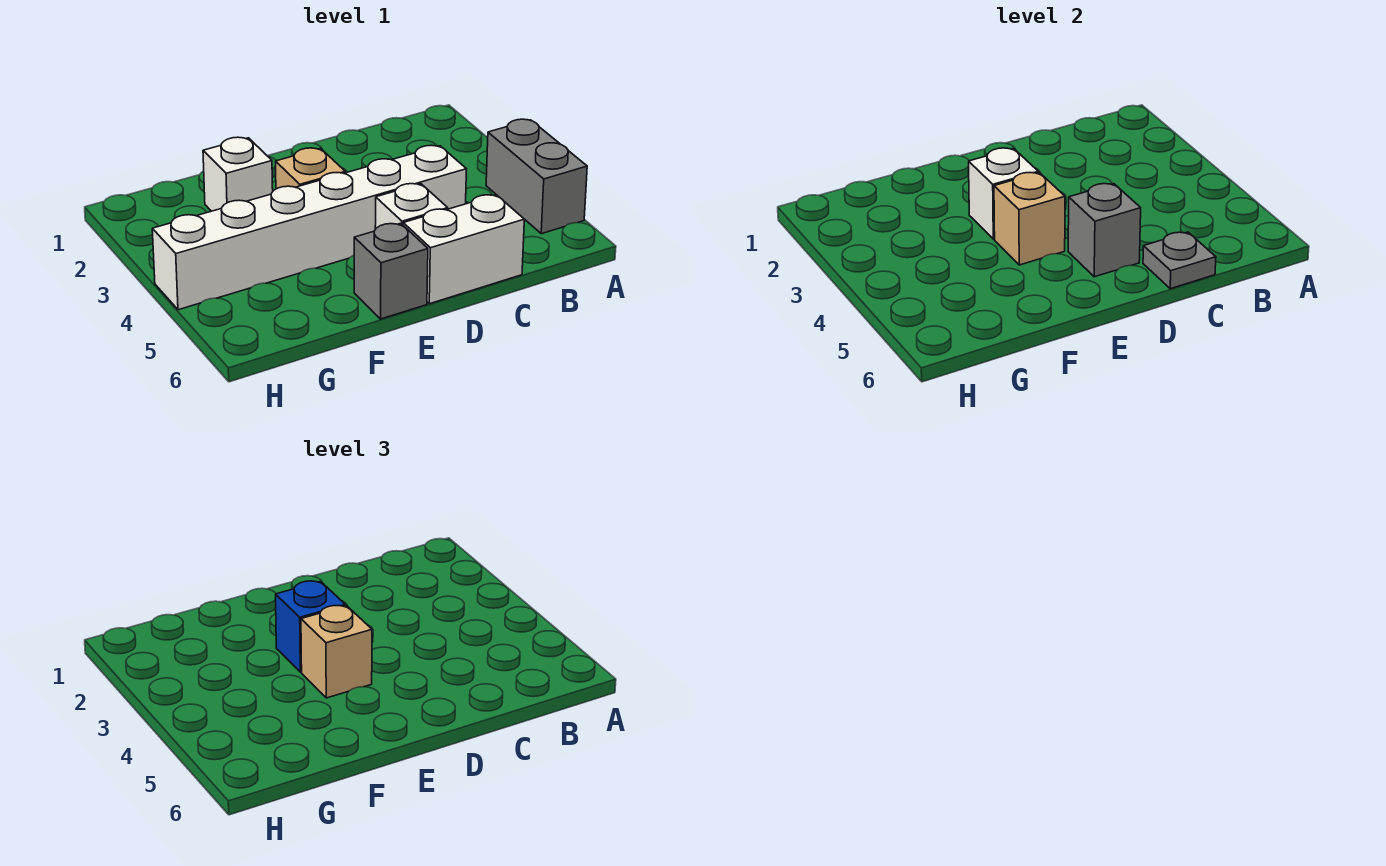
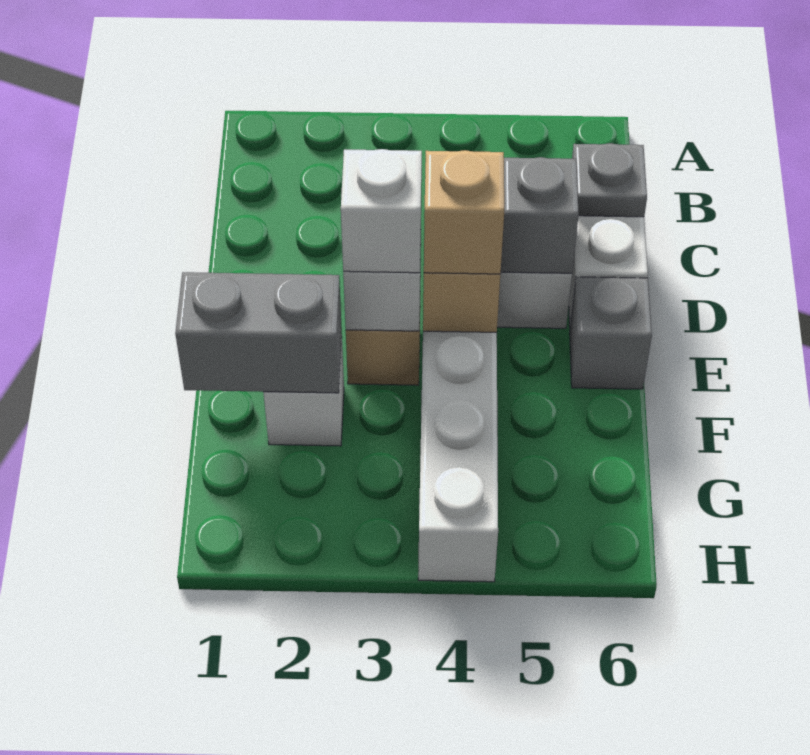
grey brick A4:A5 level 1 -> grey brick F1:F2 level 2
blue brick E3 level 3 -> white brick E3 level 3

